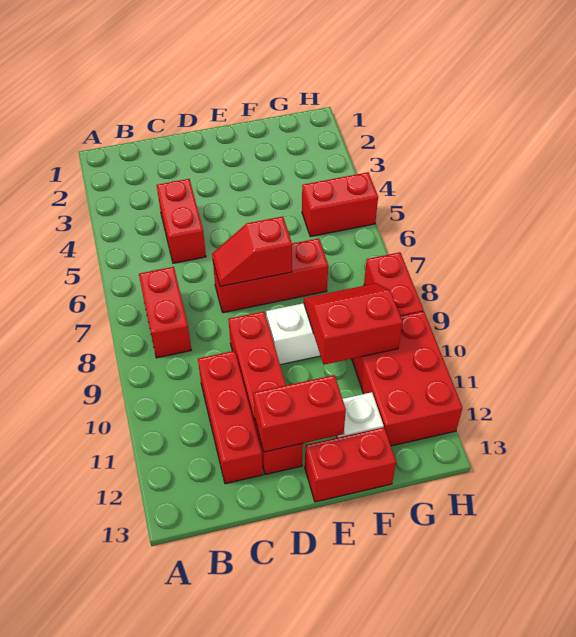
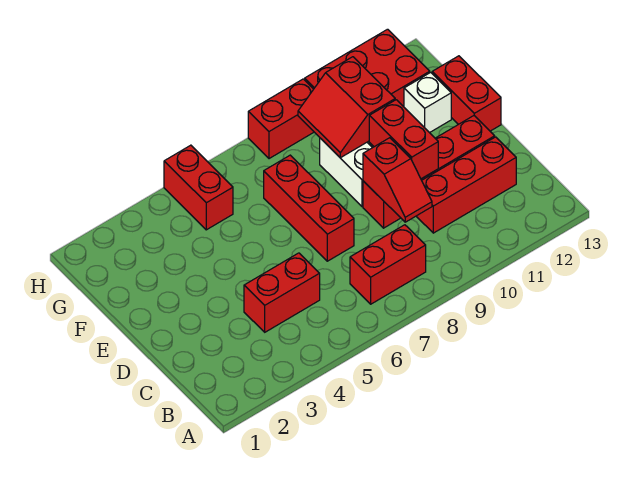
red slope D7:E7 level 2 top E -> red slope C9:D9 level 2 top D
red brick D12:E12 level 2 -> red brick D10:E10 level 2

